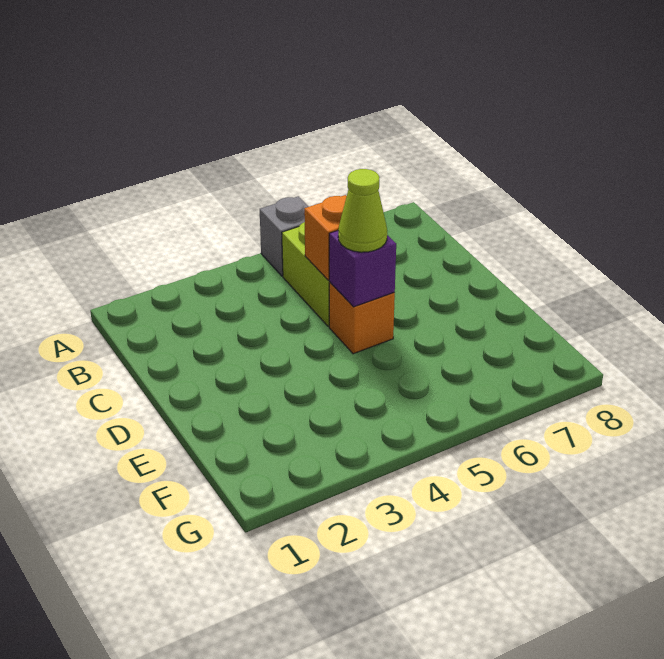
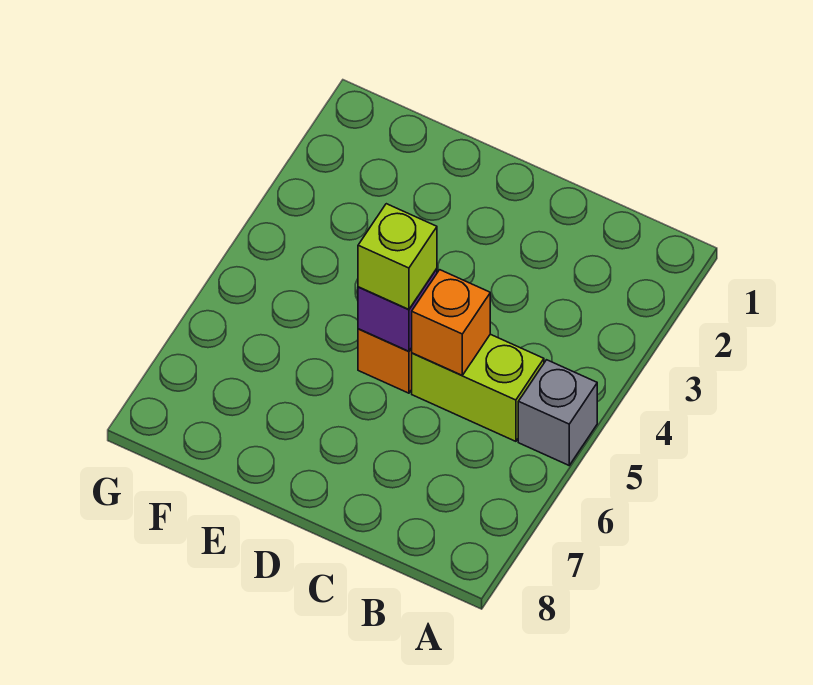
lime cone D5 level 3 -> lime brick D5 level 3

